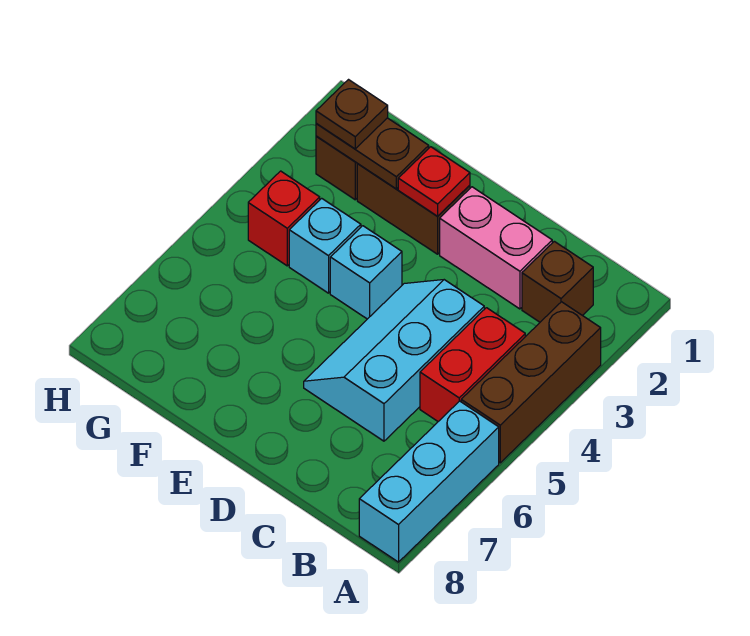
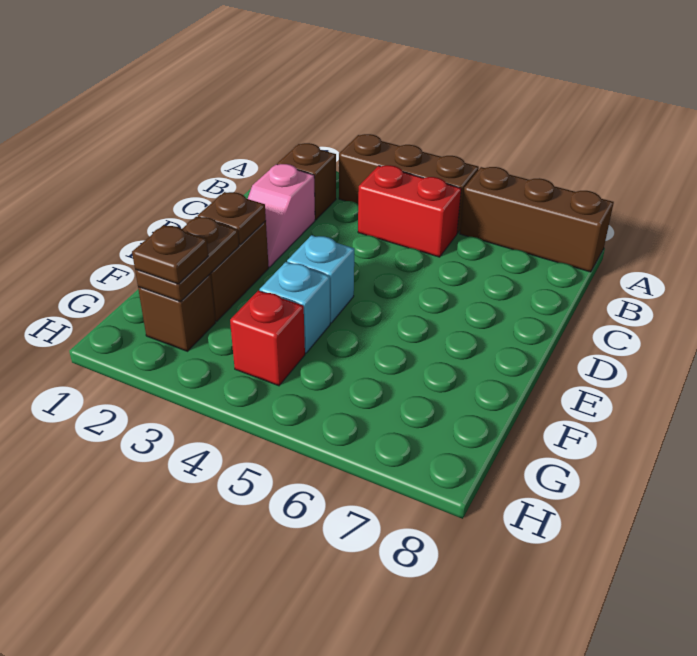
cyan brick A6:A8 level 1 -> brown brick A6:A8 level 1
pink brick C2:D2 level 1 -> pink slope C2:D2 level 1 top C
cyan slope C4:D6 level 1 top C -> none
red plate E2 level 2 -> brown plate E2 level 2

